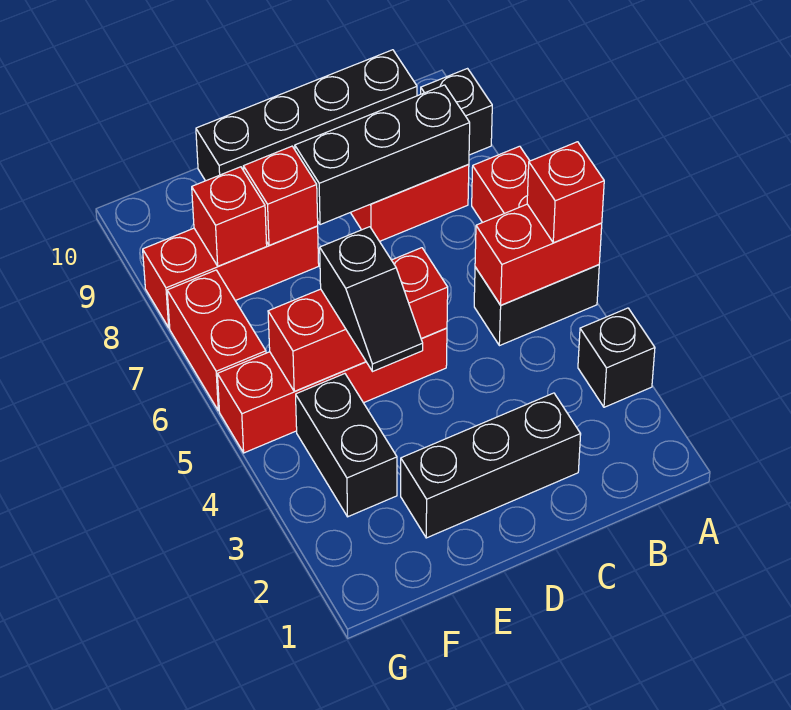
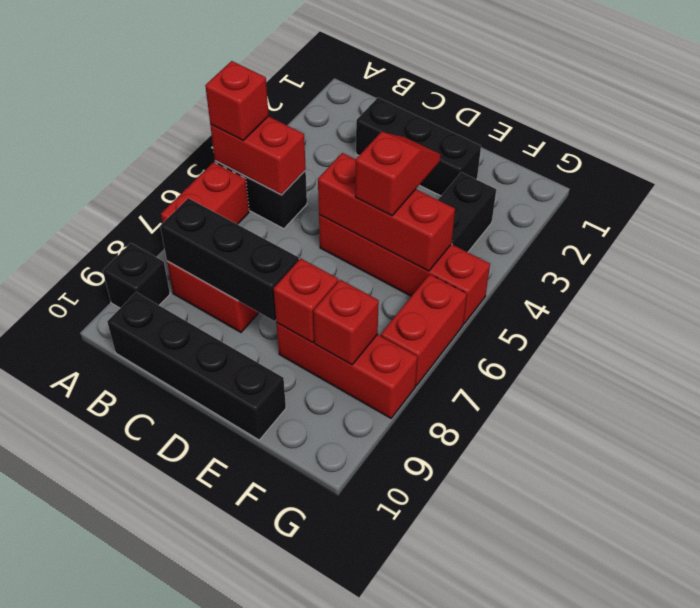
black brick A3 level 1 -> none
black slope E4:E5 level 3 top 5 -> red slope E4:E5 level 3 top 5

